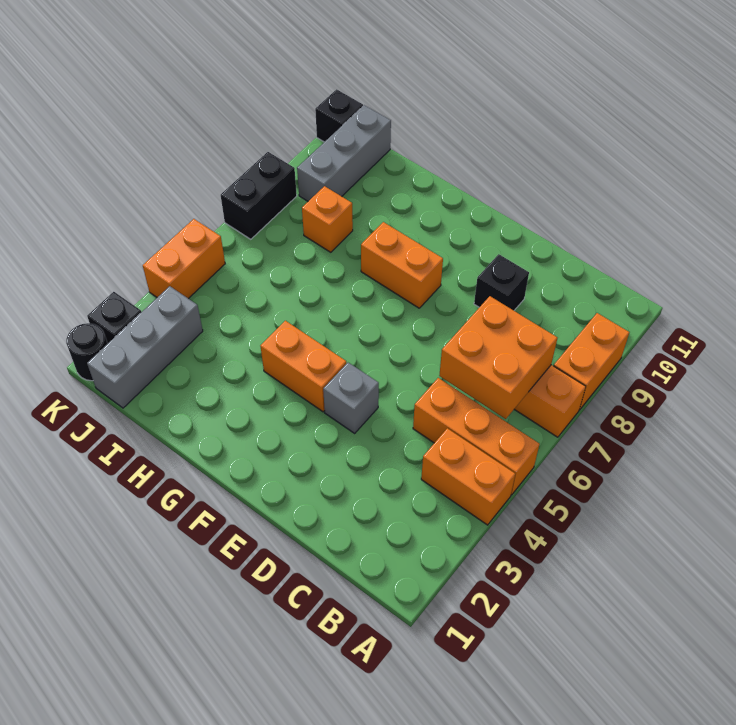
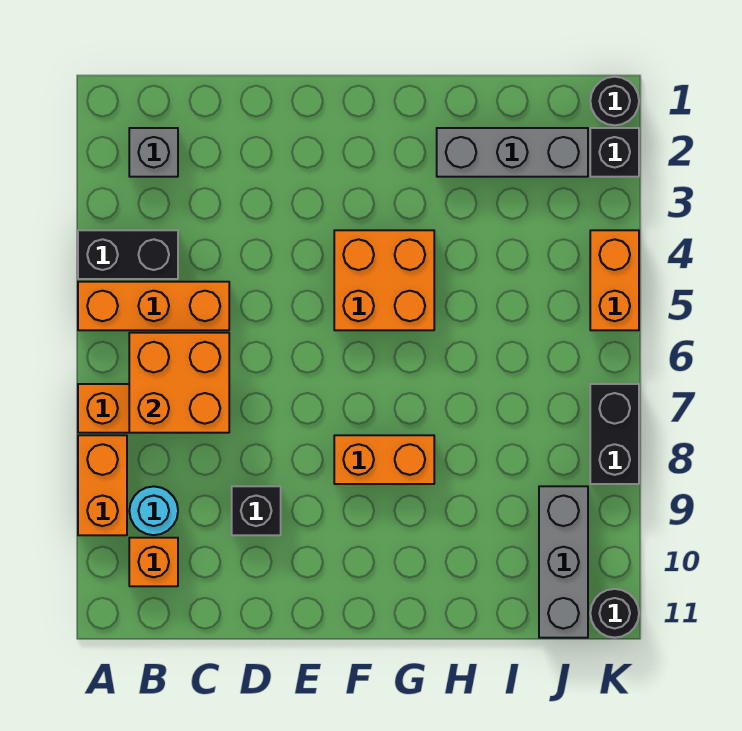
orange brick A4:B4 level 1 -> black brick A4:B4 level 1
none -> cyan round brick B9 level 1
grey brick E4 level 1 -> grey brick B2 level 1
orange brick F4:G4 level 1 -> orange brick F4:G5 level 1
orange brick I8 level 1 -> orange brick B10 level 1
grey brick J1:J3 level 1 -> grey brick H2:J2 level 1
black brick K11 level 1 -> black round brick K11 level 1

